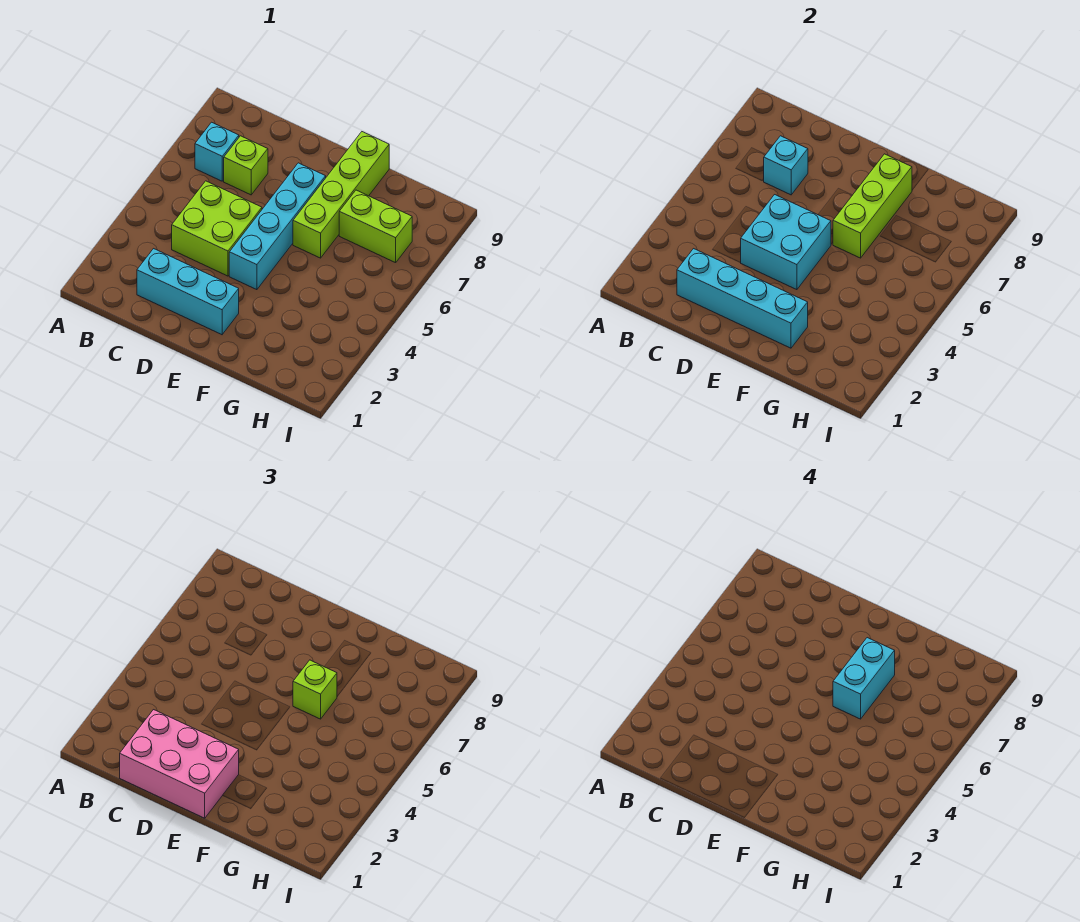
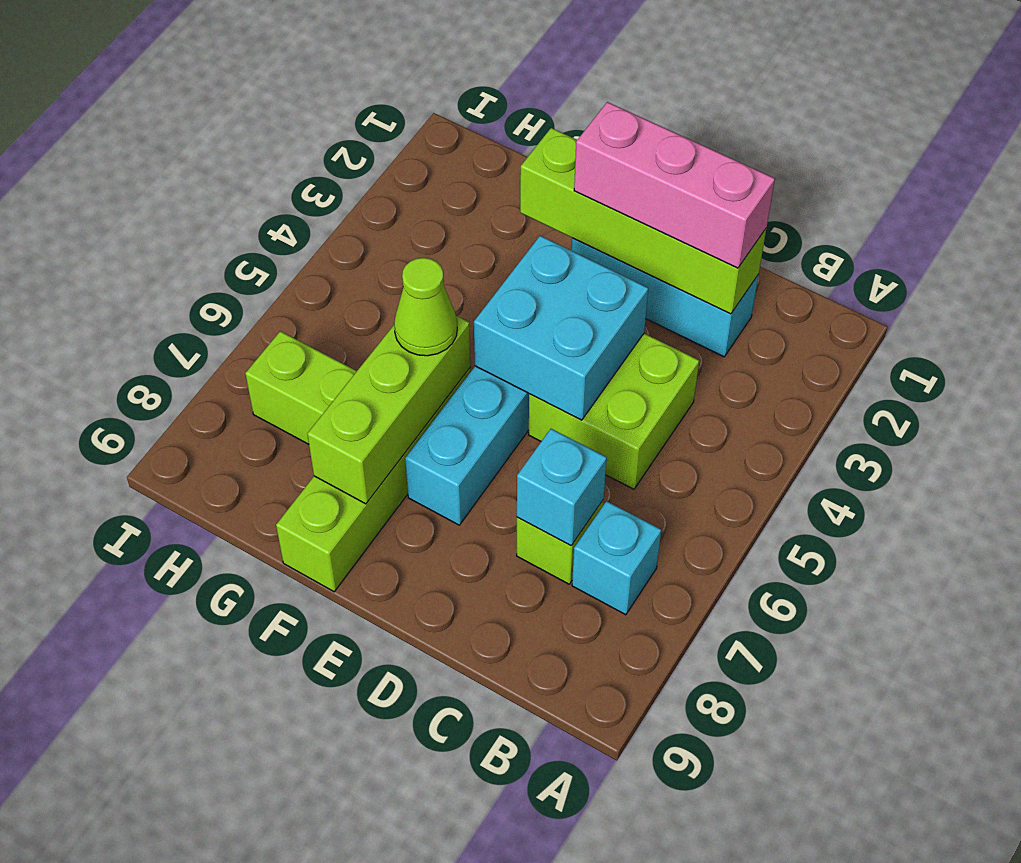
pink brick C1:E2 level 3 -> pink brick C2:E2 level 3
cyan brick C2:F2 level 2 -> lime brick C2:F2 level 2
lime brick F6 level 3 -> lime cone F6 level 3
cyan brick F6:F7 level 4 -> none

